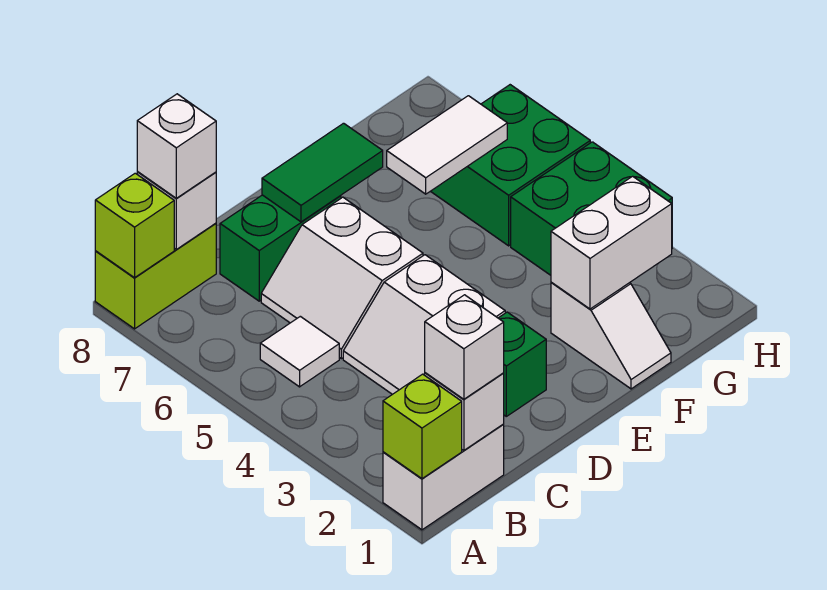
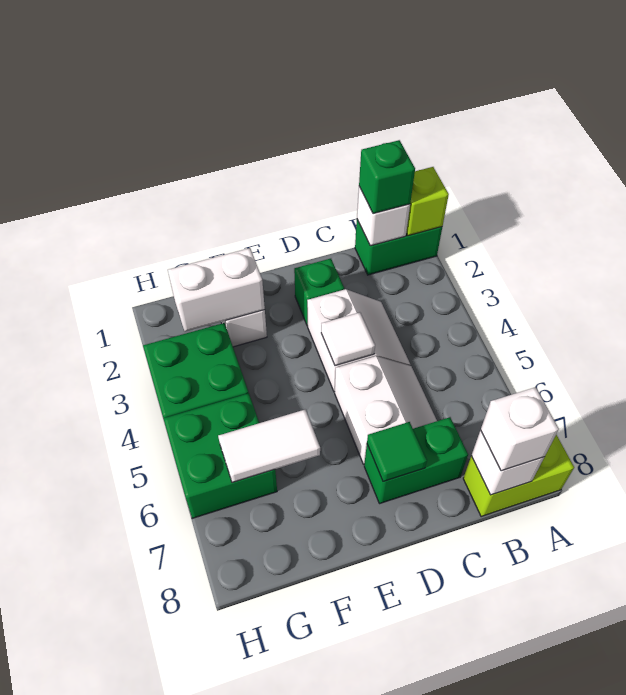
white brick A1:B1 level 1 -> green brick A1:B1 level 1
lime brick A8 level 2 -> none
white brick B1 level 3 -> green brick B1 level 3
white tile B5 level 1 -> white tile D4 level 2
green tile D7:E7 level 2 -> green tile D7 level 2

